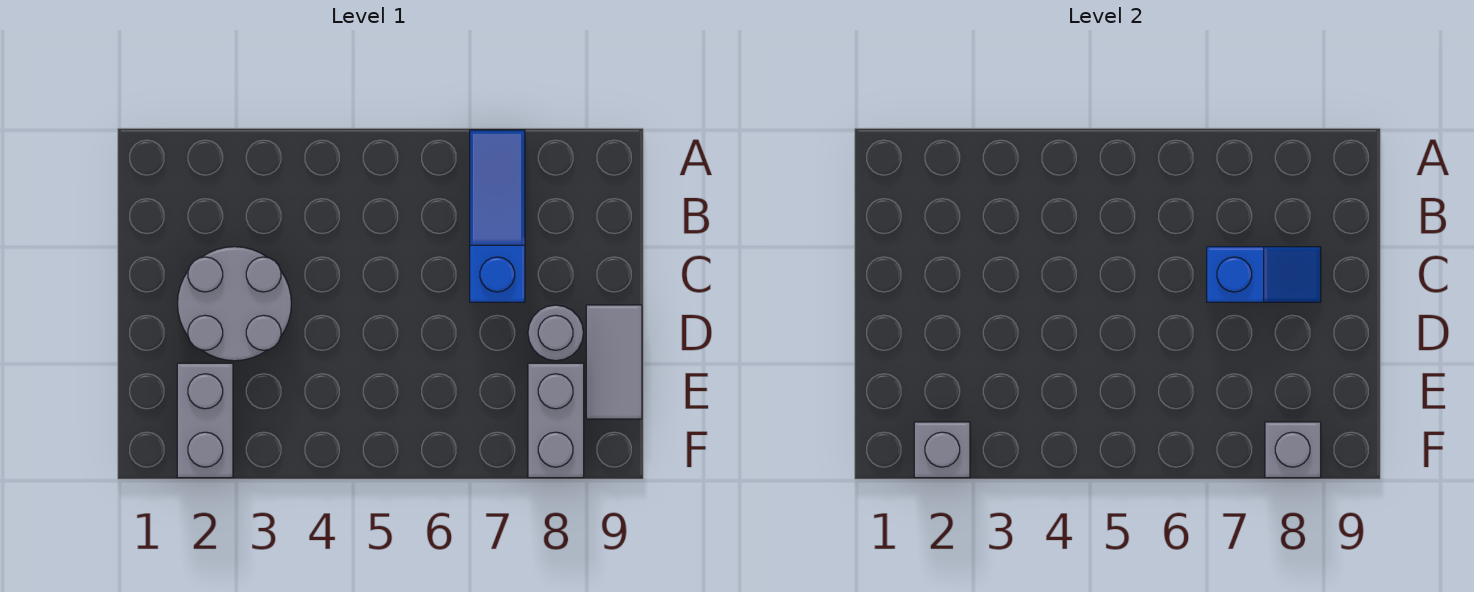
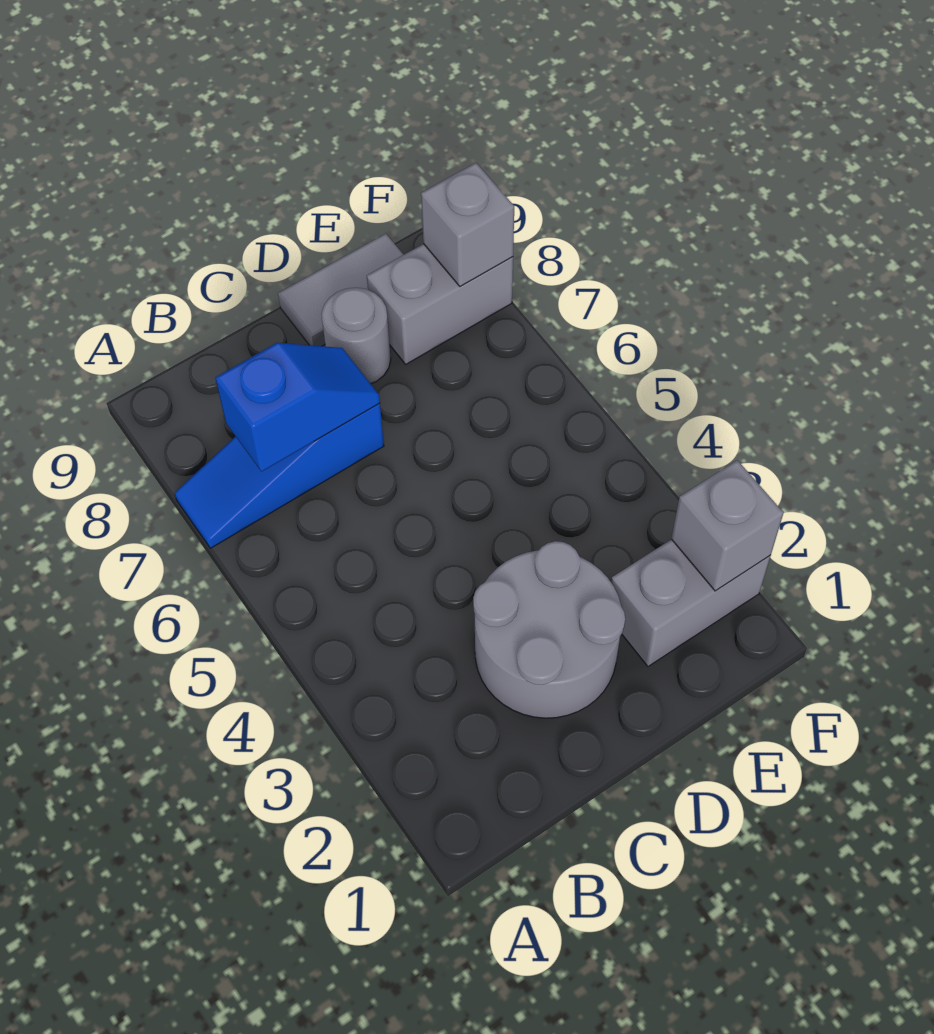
blue slope C7:C8 level 2 top 7 -> blue slope B7:C7 level 2 top B

